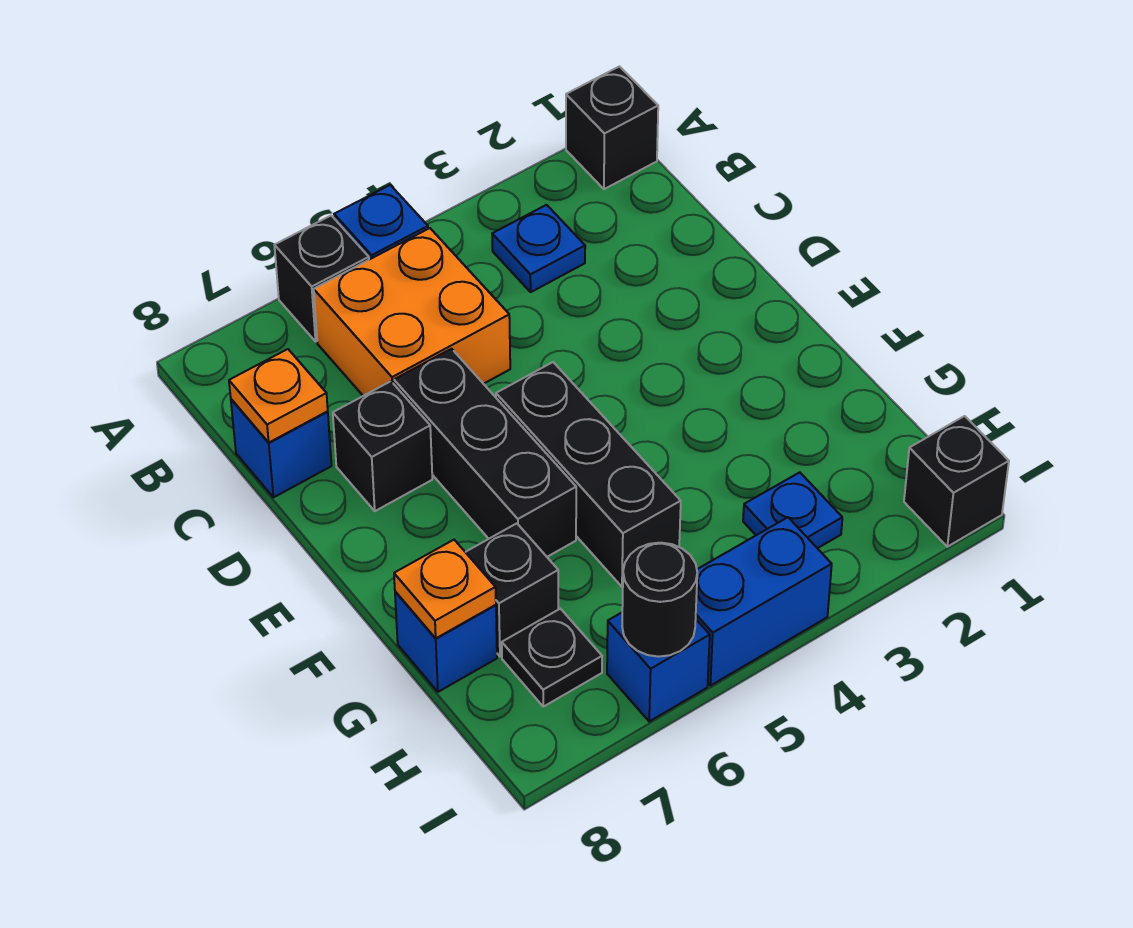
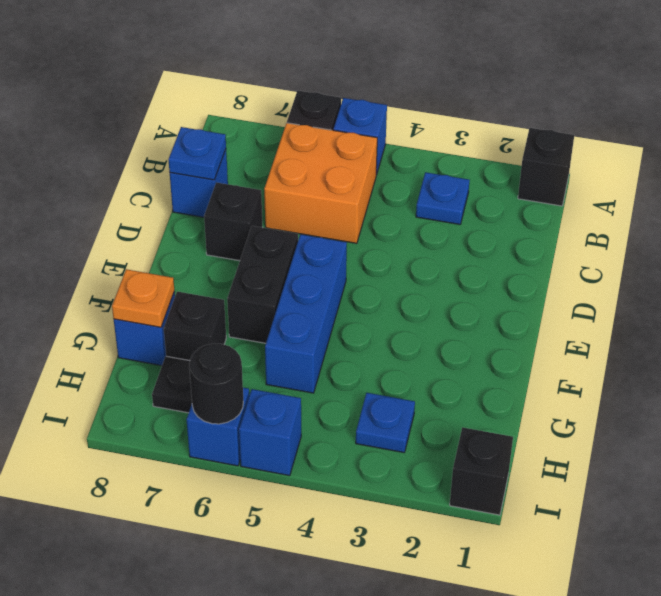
orange plate C8 level 2 -> blue plate C8 level 2
black brick D6:F6 level 1 -> black brick E6:F6 level 1
black brick E5:G5 level 1 -> blue brick E5:G5 level 1
blue brick I4:I5 level 1 -> blue brick I5 level 1

